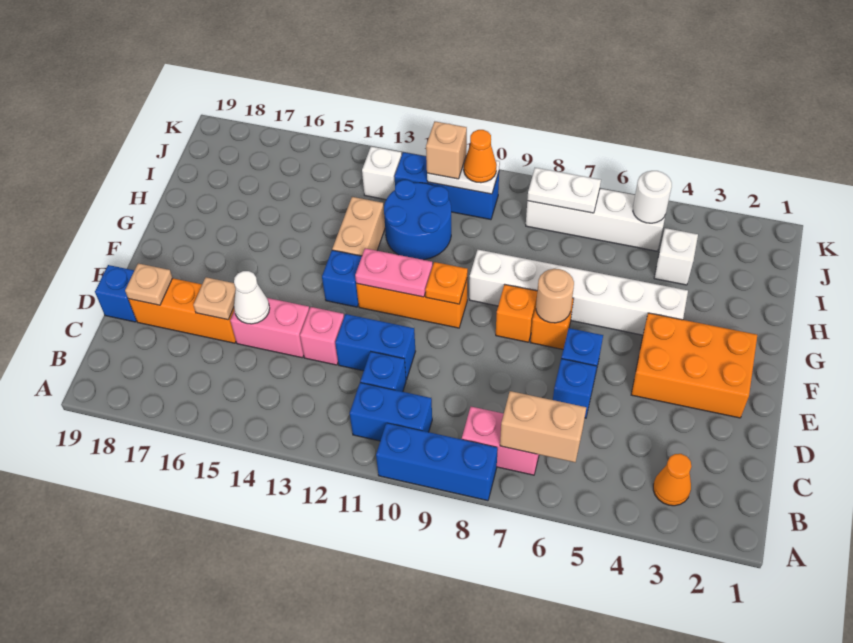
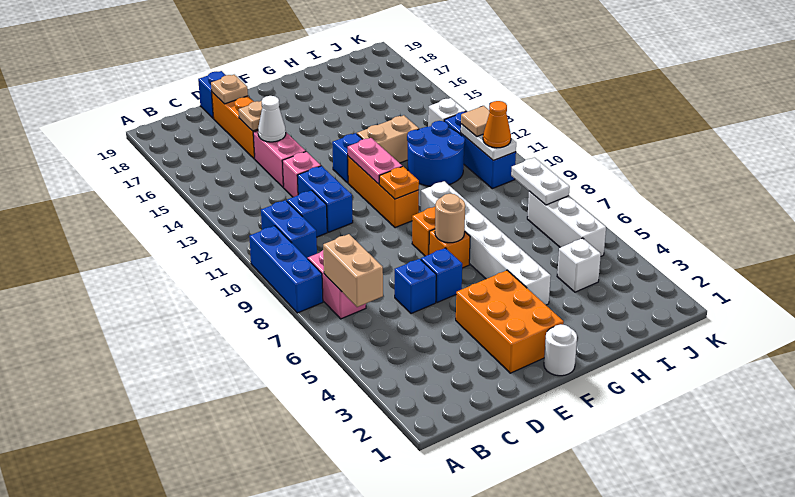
orange cone B3 level 1 -> none
white brick J5:J8 level 1 -> white brick J5:J7 level 1
white round brick J5 level 2 -> white round brick F1 level 1
tan brick J11 level 3 -> tan tile J11 level 3

